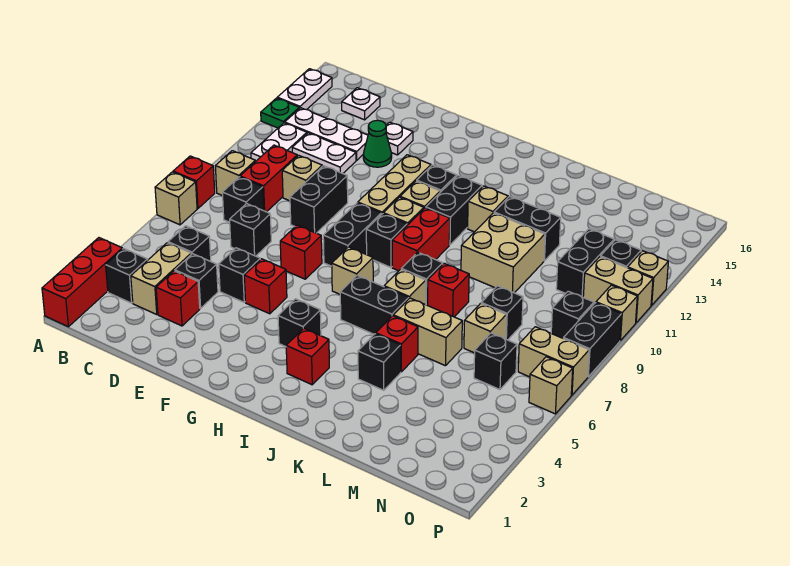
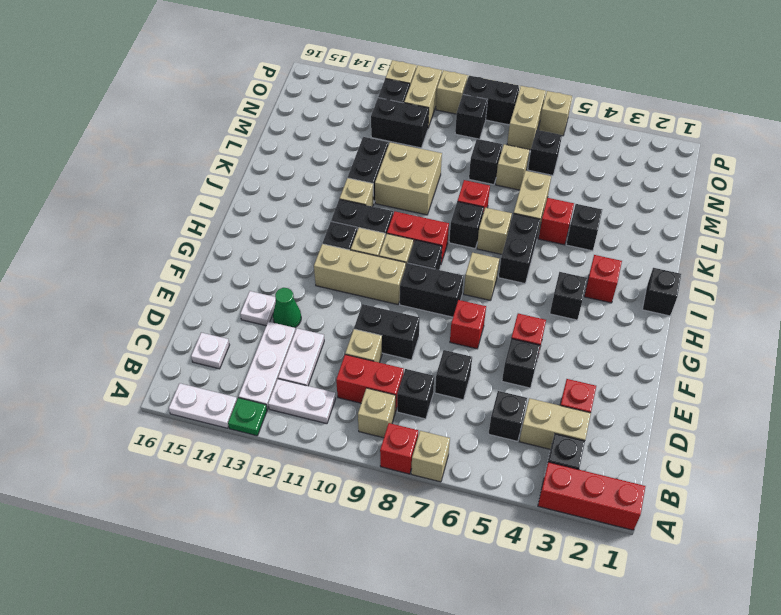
black brick D4 level 1 -> black brick I1 level 1

